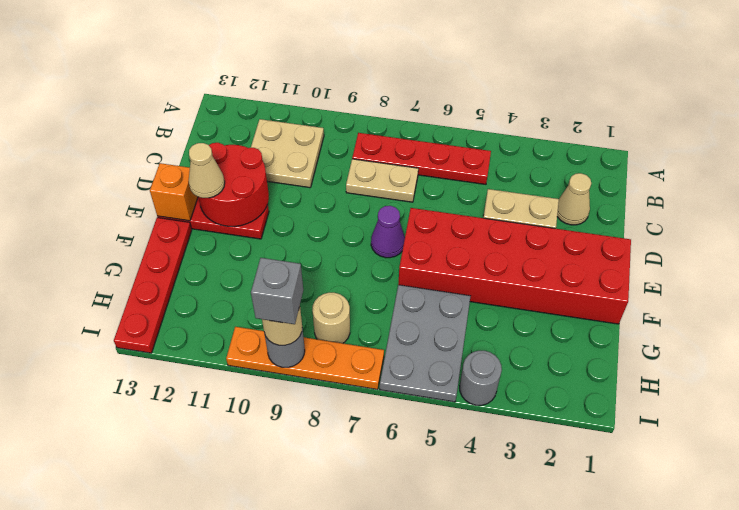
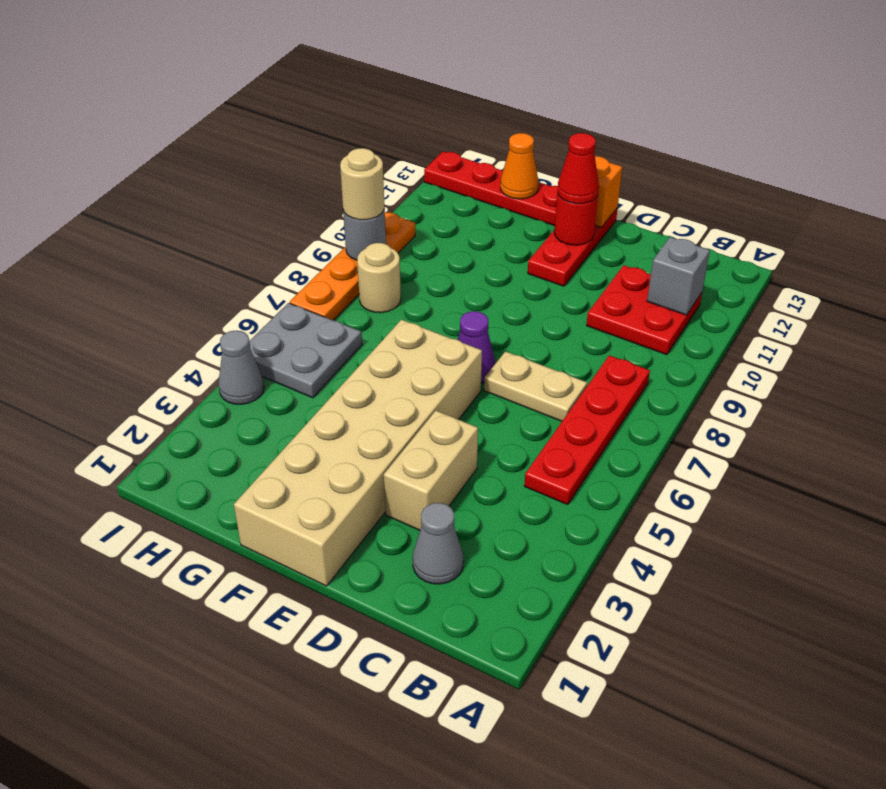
tan plate B10:C11 level 1 -> red plate B10:C11 level 1
tan cone C2 level 1 -> grey cone C2 level 1
tan plate C7:C8 level 1 -> tan plate C7:D7 level 1
red round brick D11:E12 level 2 -> red round brick E12 level 2
red brick E1:F6 level 1 -> tan brick E1:F6 level 1
tan cone E12 level 3 -> red cone E12 level 3
grey plate G5:I6 level 1 -> grey plate H5:I6 level 1
none -> orange cone G13 level 2
grey round brick I4 level 1 -> grey cone I4 level 1
grey brick I9 level 4 -> grey brick B11 level 2

